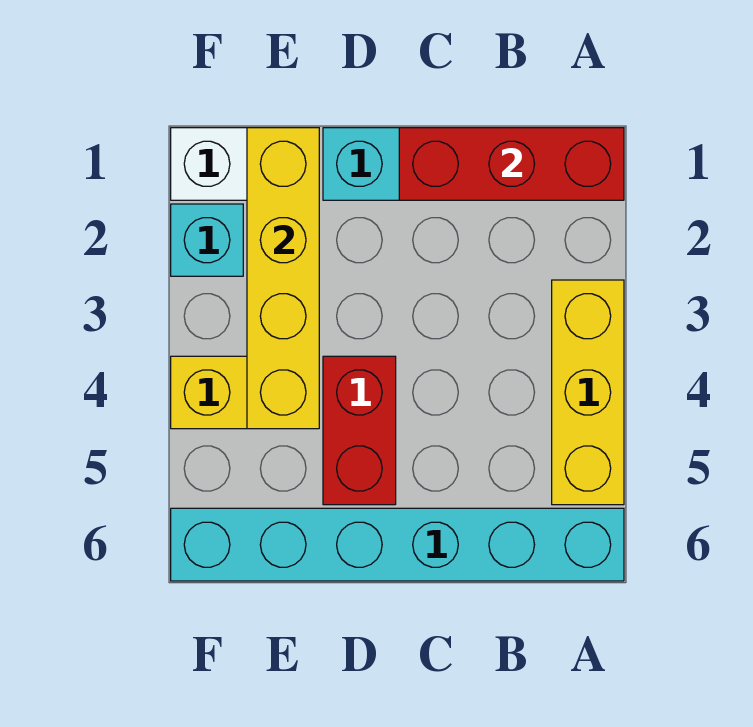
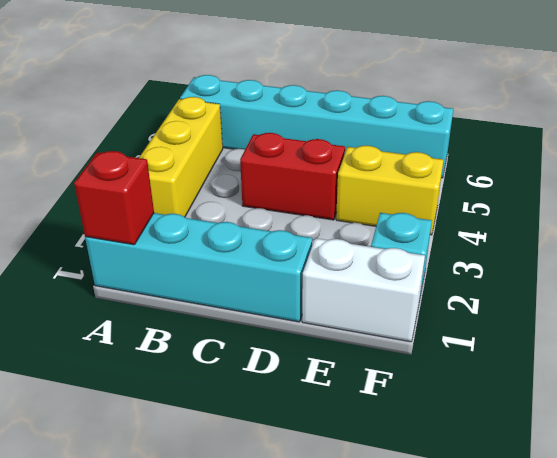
red brick A1:C1 level 2 -> red brick A1 level 2
red brick D4:D5 level 1 -> red brick C4:D4 level 1
yellow brick E1:E4 level 2 -> none

